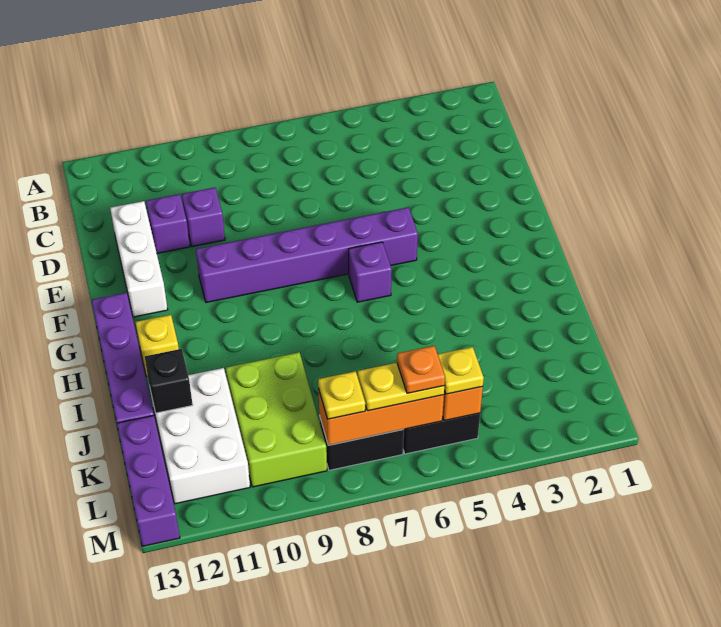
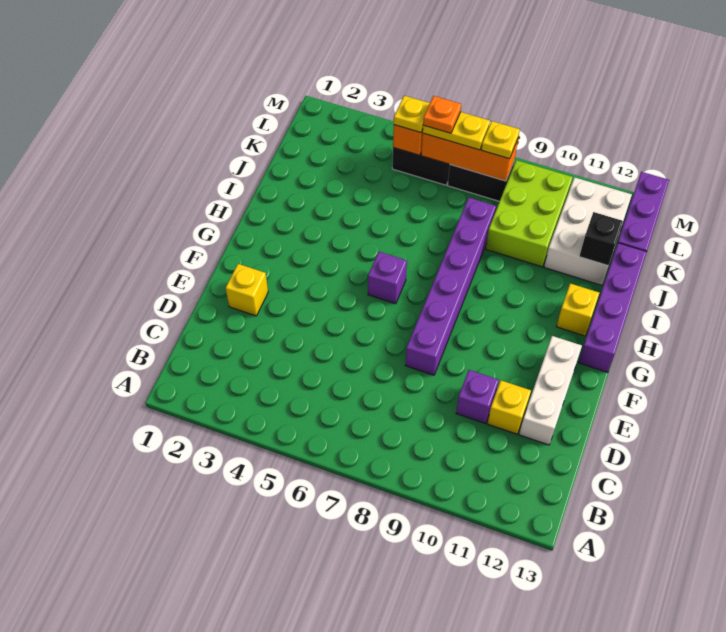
purple brick D11 level 1 -> yellow brick D11 level 1
none -> yellow brick E2 level 1
purple brick F5:F10 level 1 -> purple brick E8:J8 level 1

